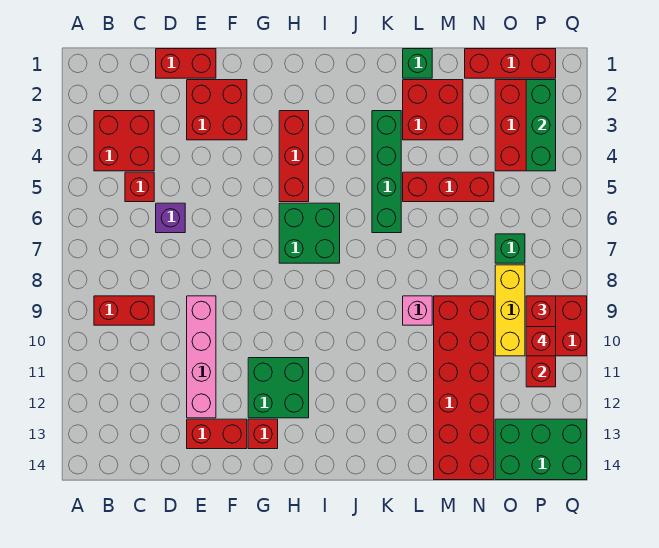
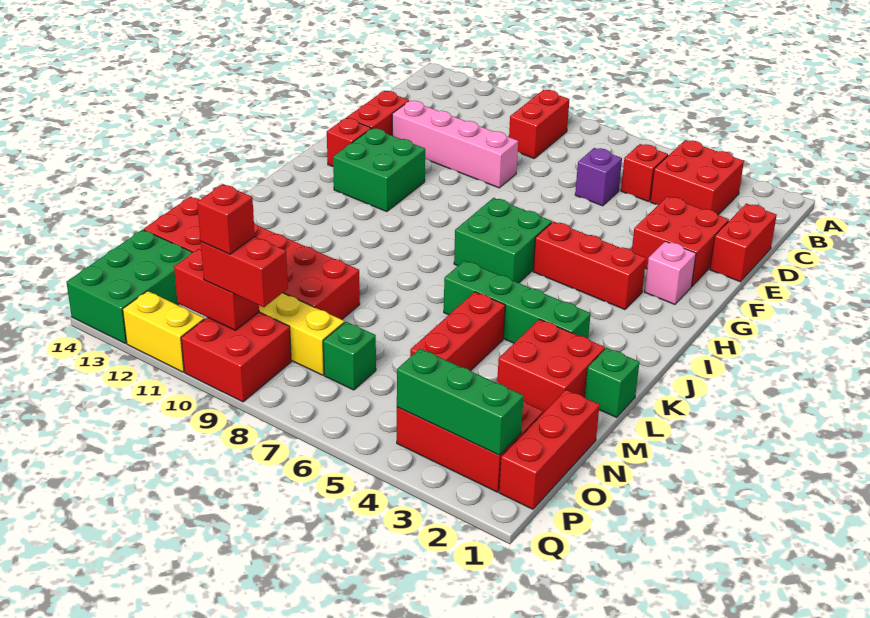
pink brick L9 level 1 -> pink brick G2 level 1
none -> yellow brick Q11:Q12 level 1

